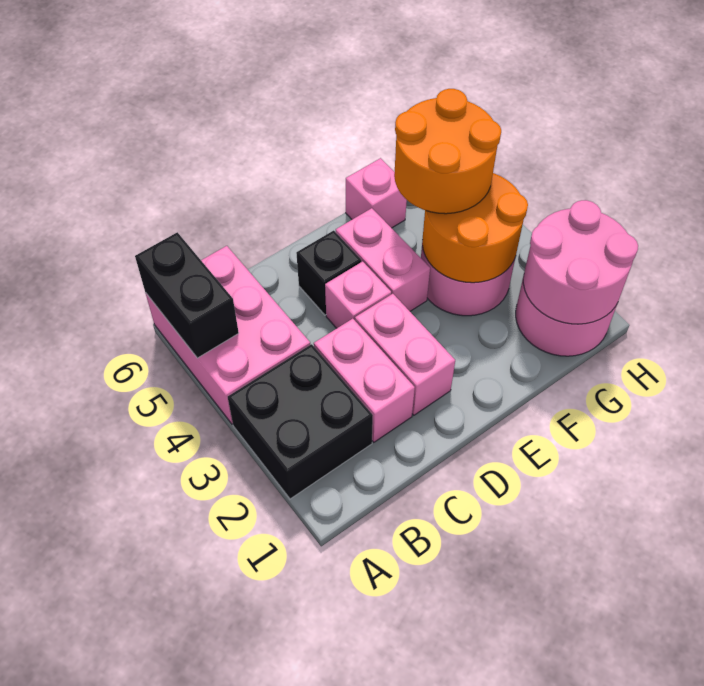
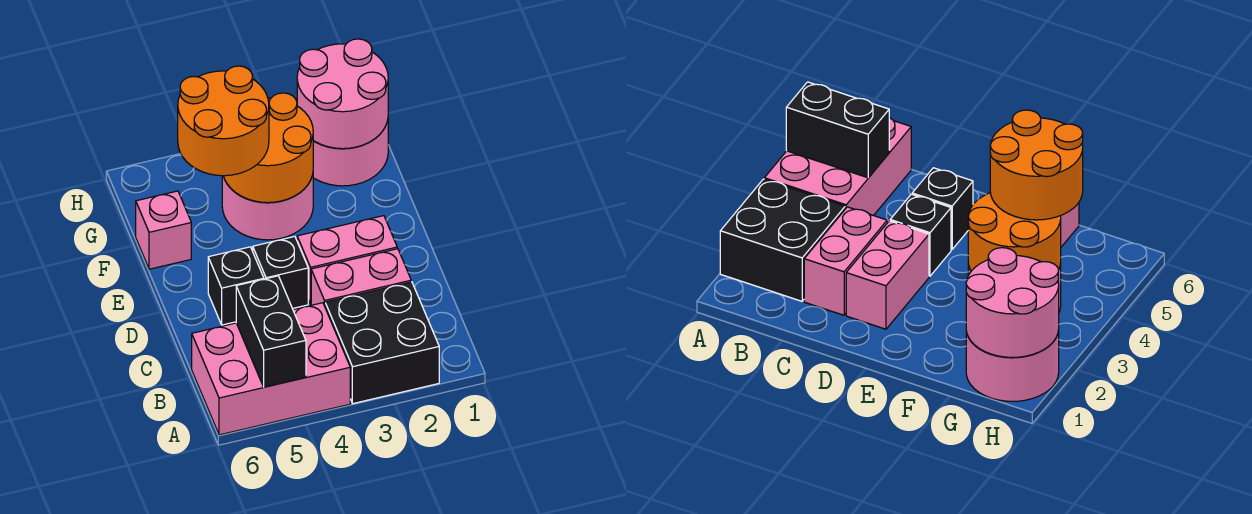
black brick A5:A6 level 2 -> black brick A5:B5 level 2
pink brick D4 level 1 -> black brick D4 level 1
pink brick E4:E5 level 1 -> none

